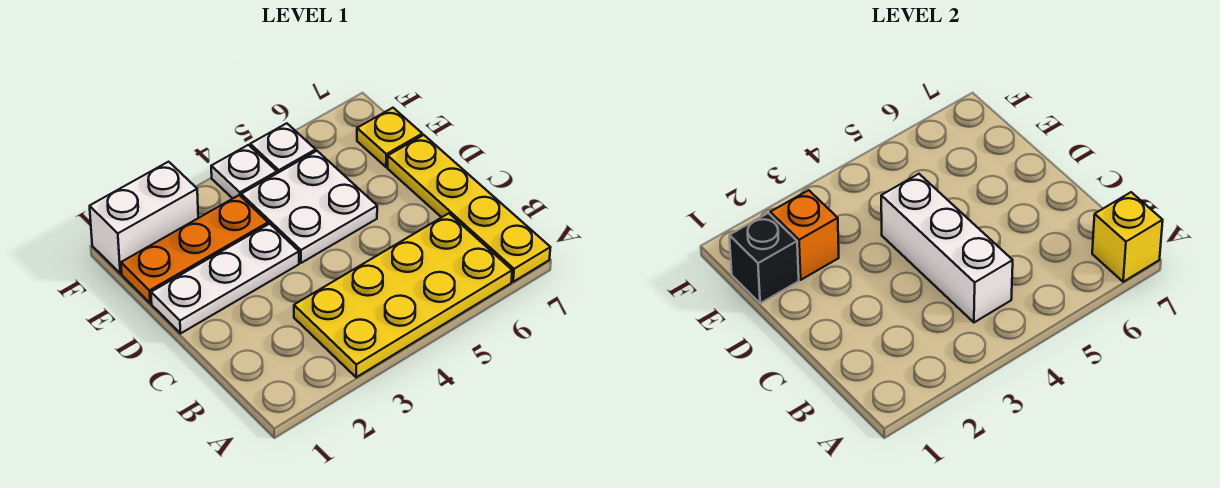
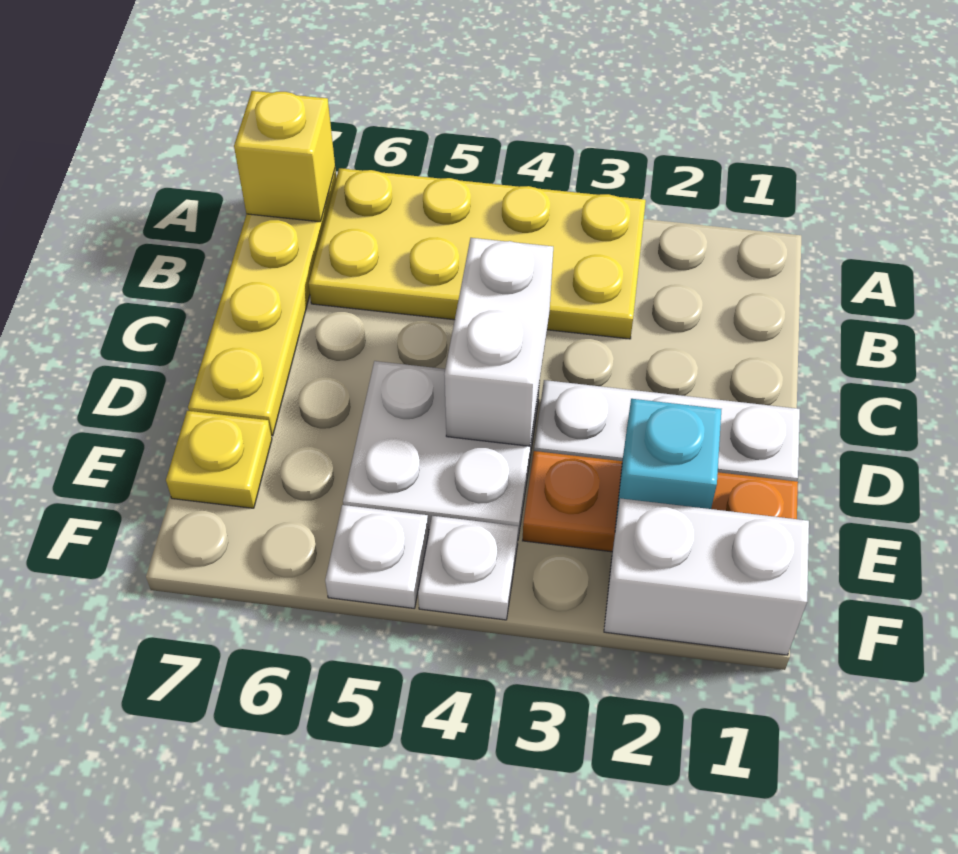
white brick B4:D4 level 2 -> white brick C4:D4 level 2
black brick E1 level 2 -> none
orange brick E2 level 2 -> cyan brick E2 level 2

